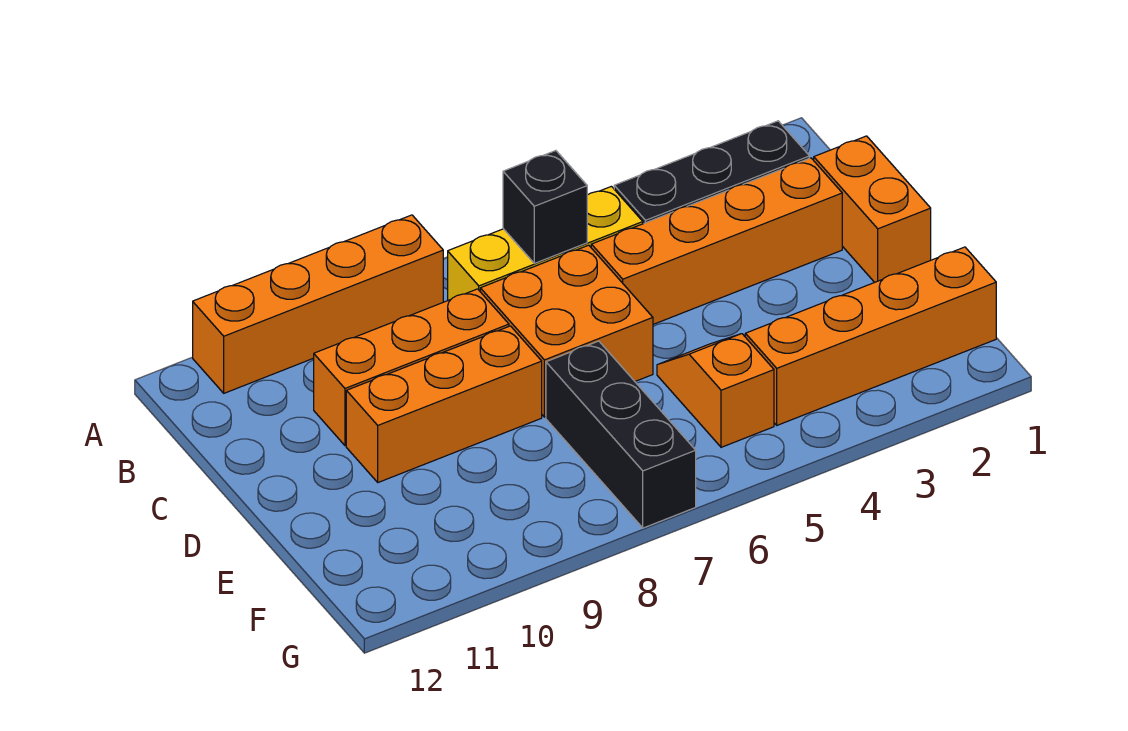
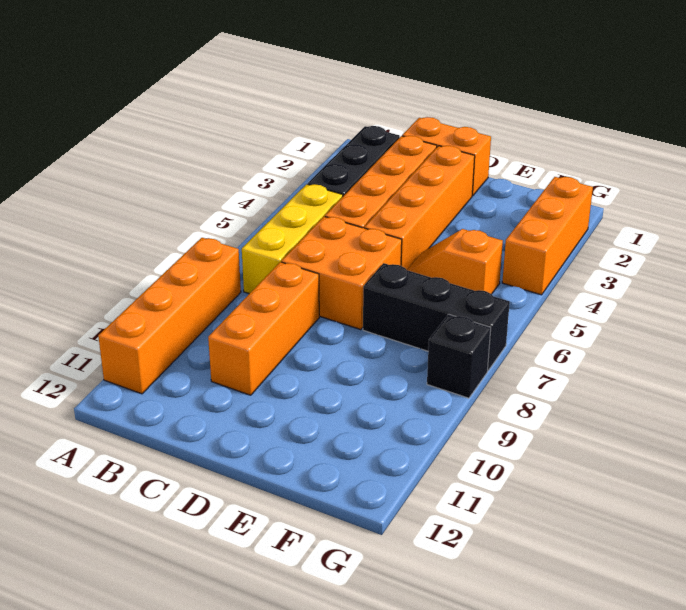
black brick B6 level 2 -> black brick G8 level 1
orange brick D8:D10 level 1 -> orange brick G2:G4 level 1
orange brick F1:F4 level 1 -> orange brick D2:D5 level 1

